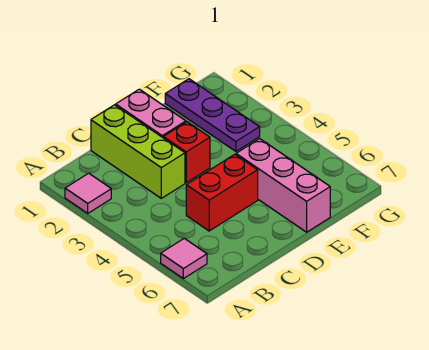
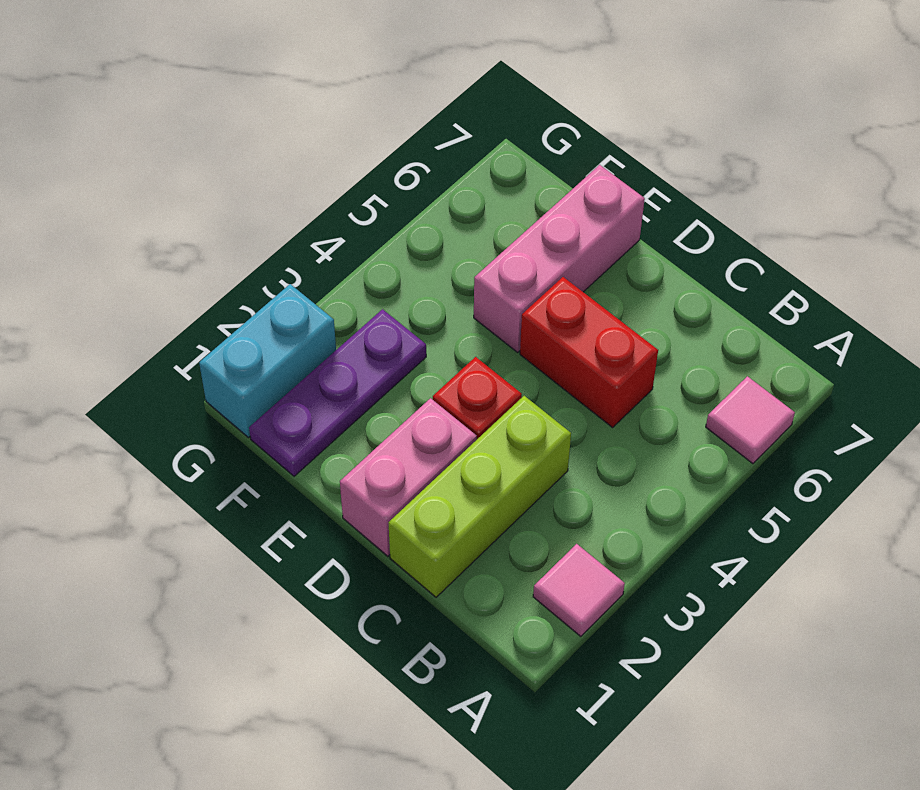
none -> cyan brick G1:G2 level 1

